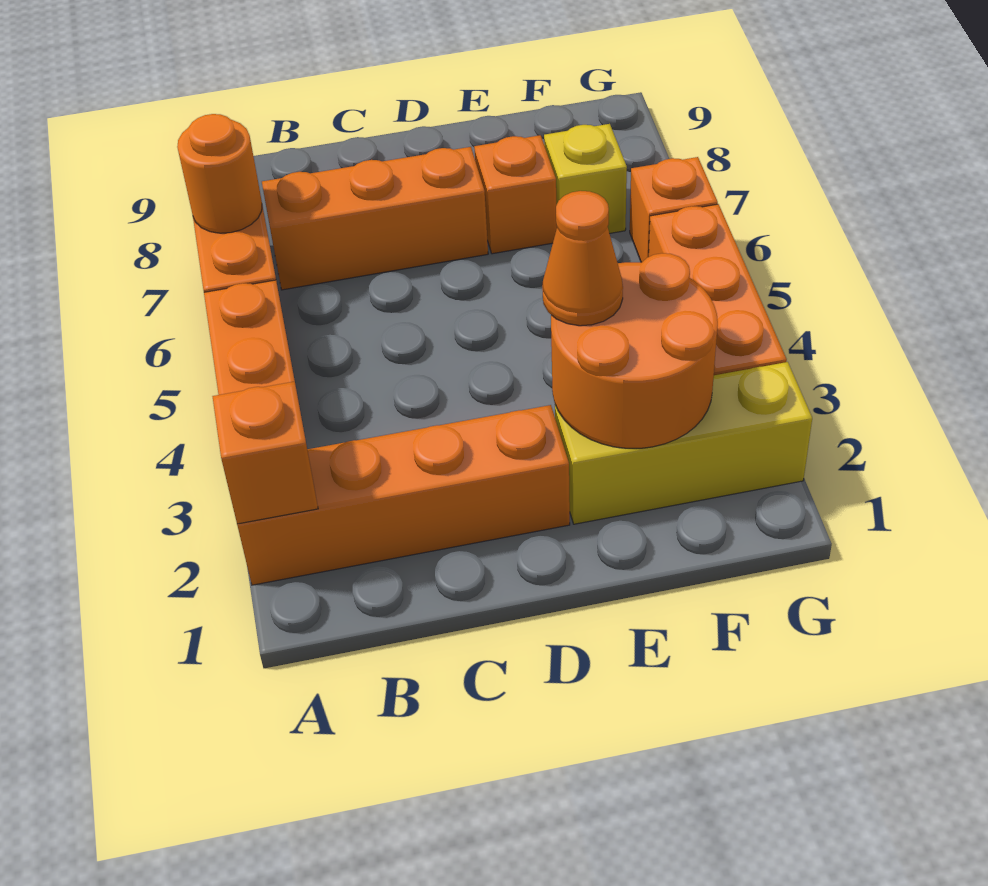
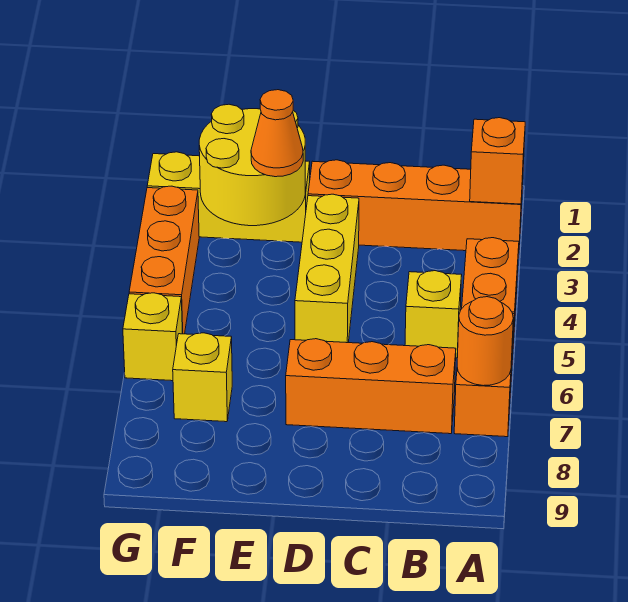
none -> yellow brick B5 level 1
none -> yellow brick D3:D5 level 1
orange round brick E2:F3 level 2 -> yellow round brick E2:F3 level 2
orange brick E7 level 1 -> none
orange brick G6 level 1 -> yellow brick G6 level 1

